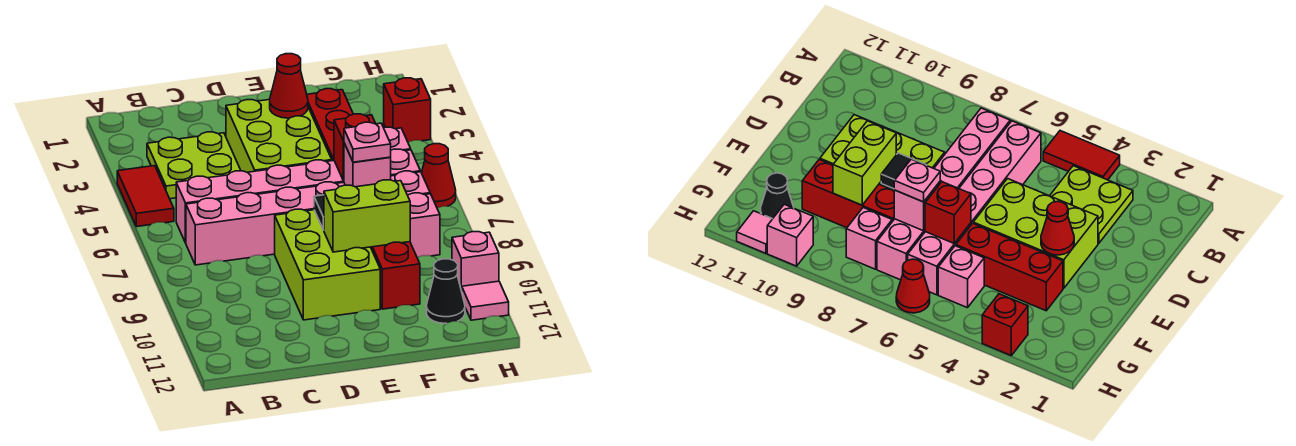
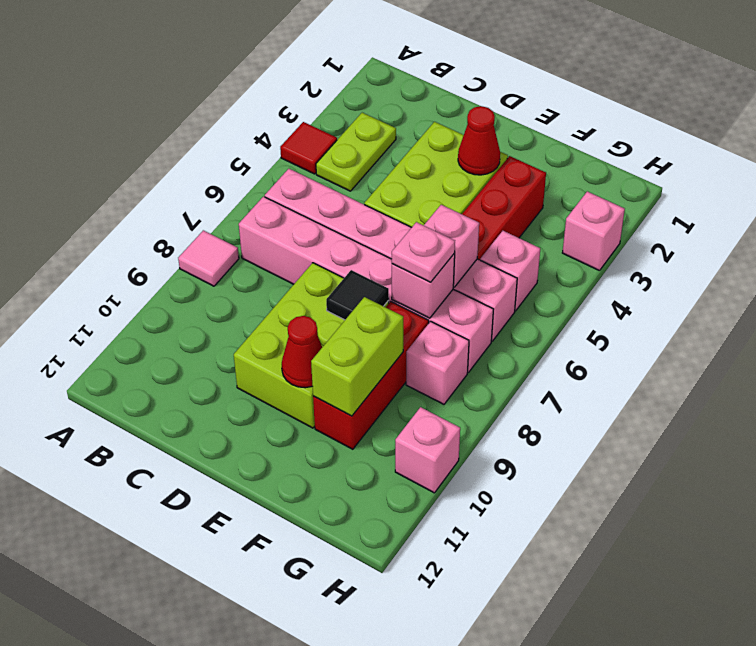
red tile A4:A5 level 1 -> red tile A4 level 1
lime plate B3:C4 level 1 -> lime plate B3:B4 level 1
lime brick E9:F9 level 2 -> lime brick F9:F10 level 2
red brick F6 level 2 -> pink brick F6 level 2
black cone G11 level 1 -> none
red brick H3 level 1 -> pink brick H3 level 1
red cone H6 level 1 -> red cone E10 level 2
pink tile H11 level 1 -> pink tile A8 level 1

